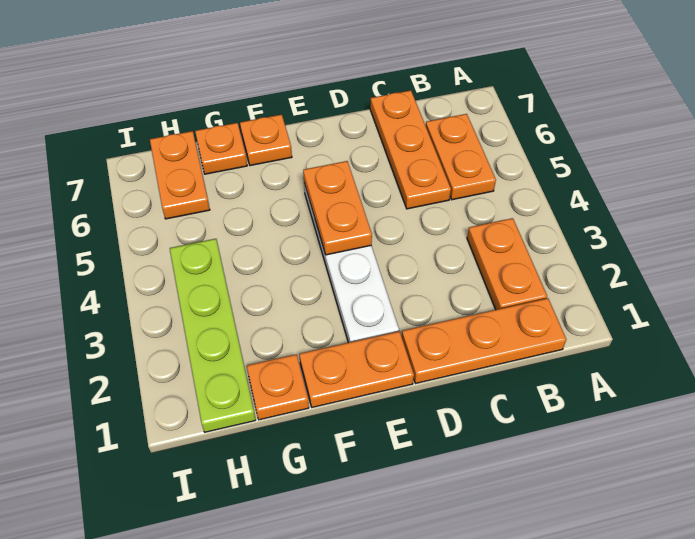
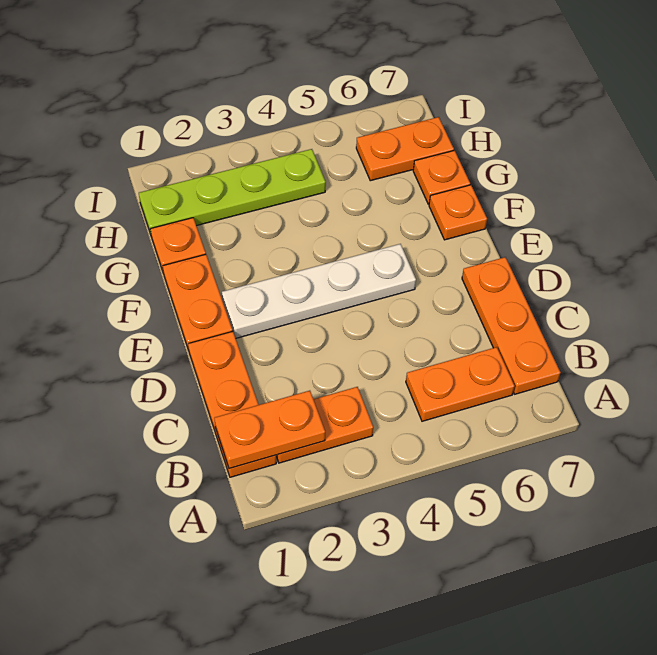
orange plate C5:C7 level 1 -> orange plate B7:D7 level 1
orange plate E4:E5 level 2 -> orange plate B1:B2 level 2

